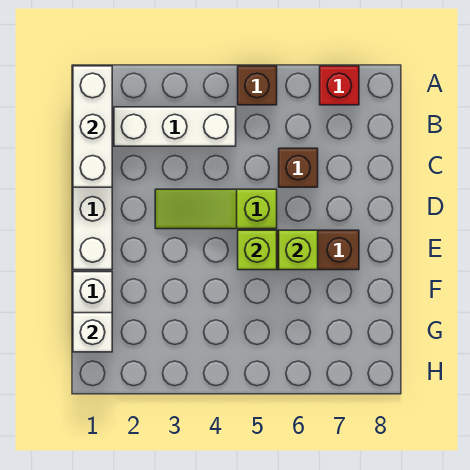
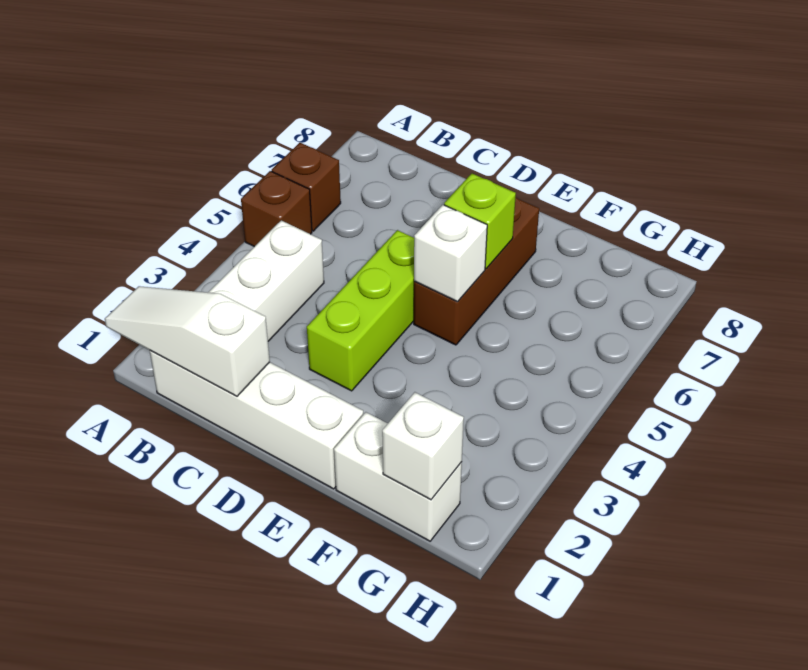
white brick A1:C1 level 2 -> white slope A1:C1 level 2 top C
red brick A7 level 1 -> none
brown brick C6 level 1 -> brown brick A6 level 1
lime slope D3:D5 level 1 top 5 -> lime brick D3:D5 level 1
lime brick E5 level 2 -> white brick E5 level 2

